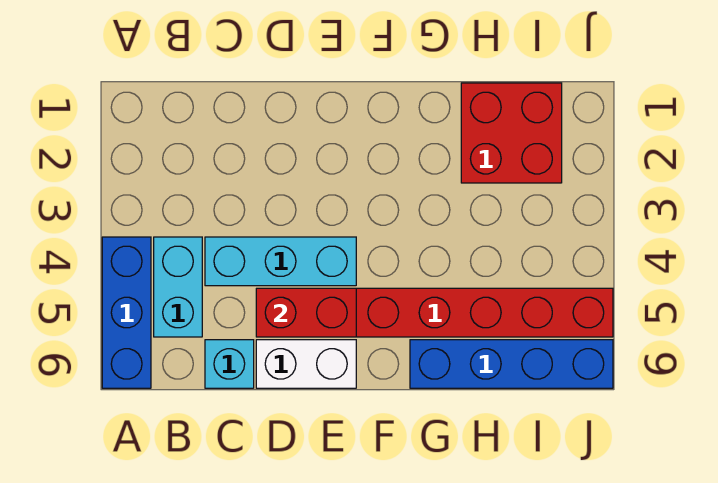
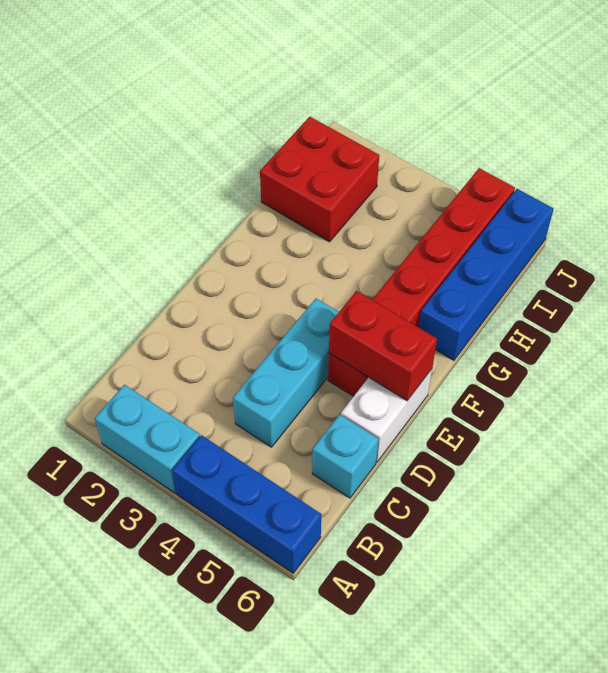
cyan brick B4:B5 level 1 -> cyan brick A2:A3 level 1
red brick D5:E5 level 2 -> red brick E5:E6 level 2

